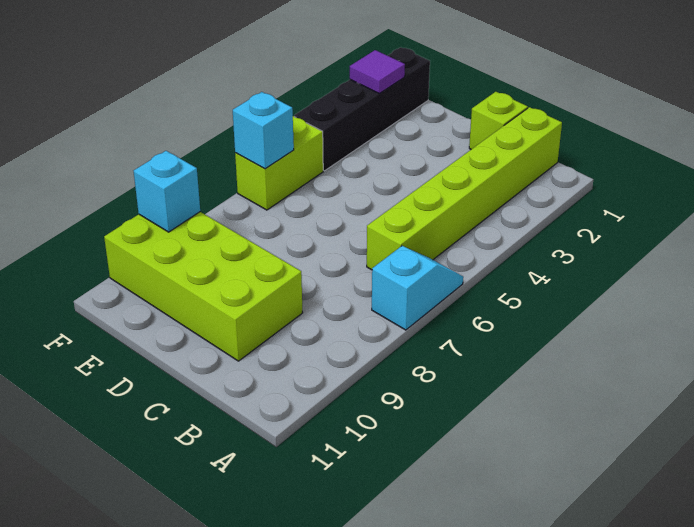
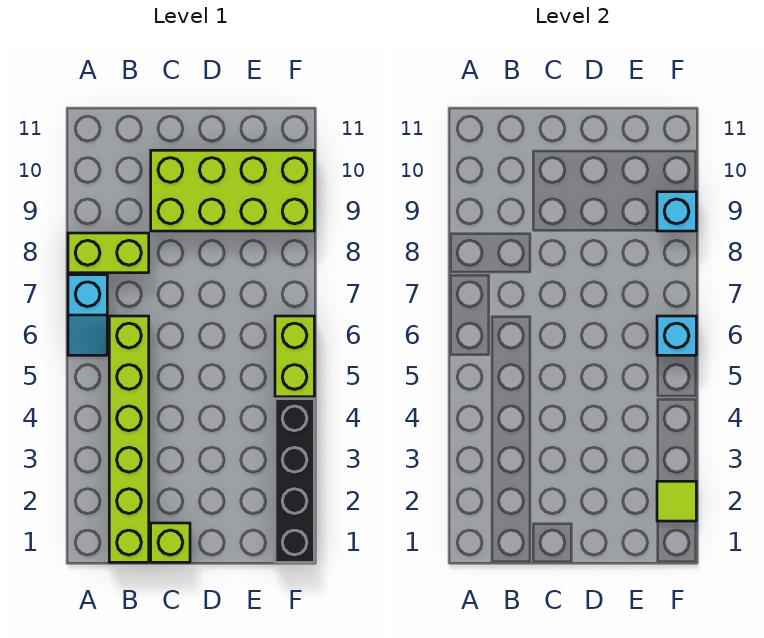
none -> lime brick A8:B8 level 1
purple tile F2 level 2 -> lime tile F2 level 2

